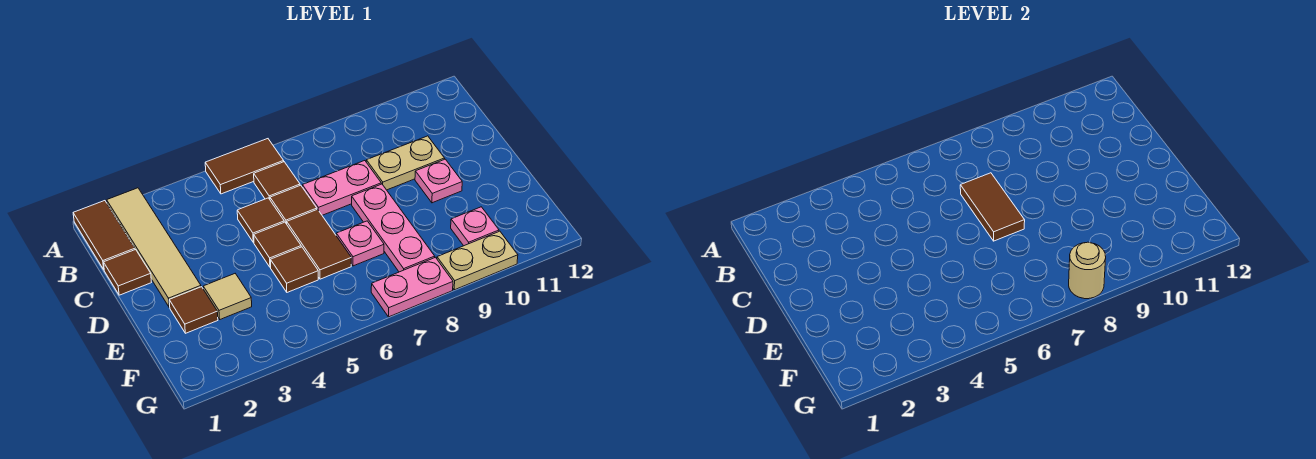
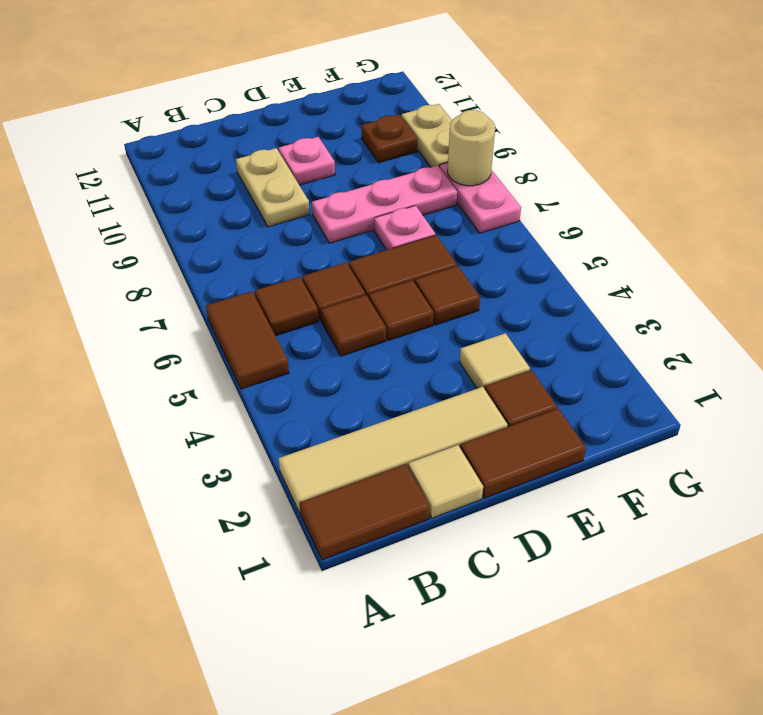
brown tile C1 level 1 -> tan tile C1 level 1
pink plate C7:C8 level 1 -> none
brown tile C7:D7 level 2 -> brown tile D1:E1 level 1
pink plate F10 level 1 -> brown plate F10 level 1

